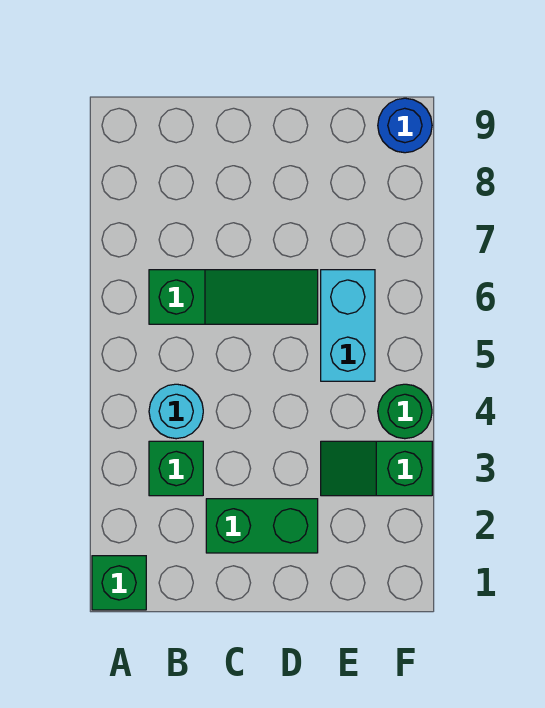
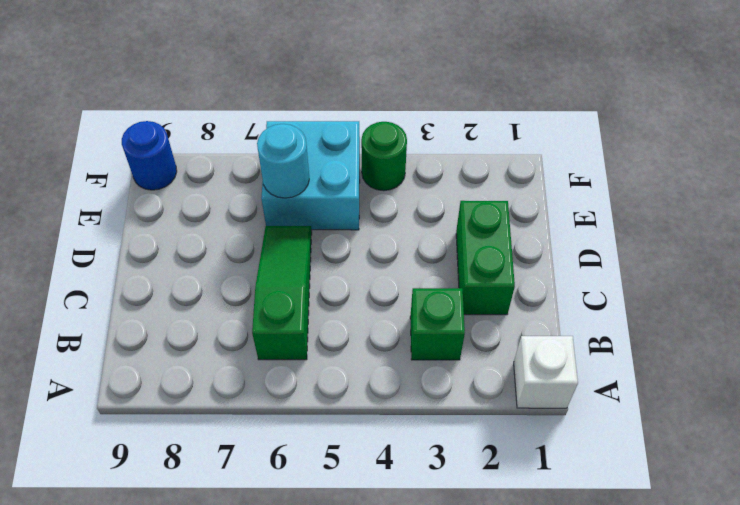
green brick A1 level 1 -> white brick A1 level 1
cyan round brick B4 level 1 -> cyan round brick E6 level 2
green slope E3:F3 level 1 top F -> none
cyan brick E5:E6 level 1 -> cyan brick E5:F6 level 1

